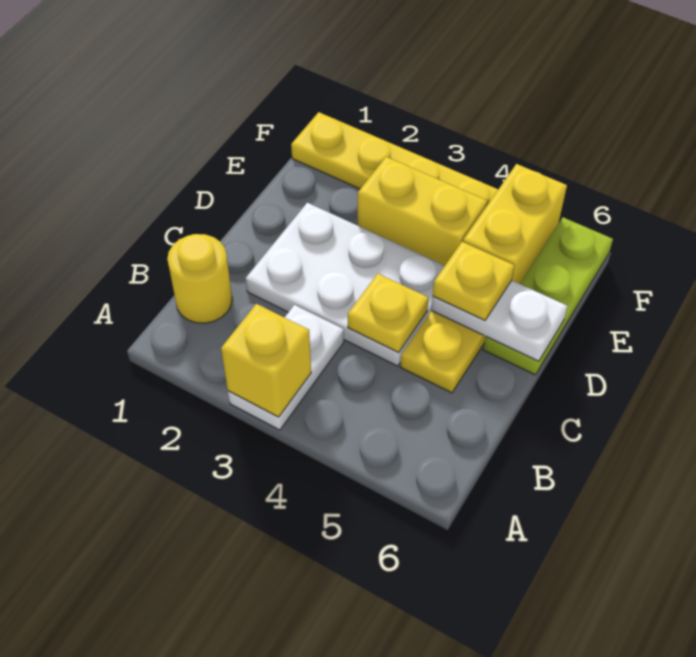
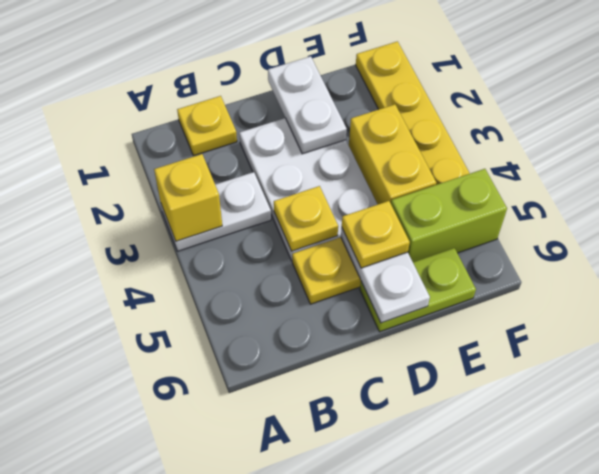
yellow round brick B1 level 1 -> yellow plate B1 level 1
none -> white plate D1:D2 level 2
lime plate D6:F6 level 1 -> lime plate D6:E6 level 1
yellow brick E5:F5 level 1 -> lime brick E5:F5 level 1

